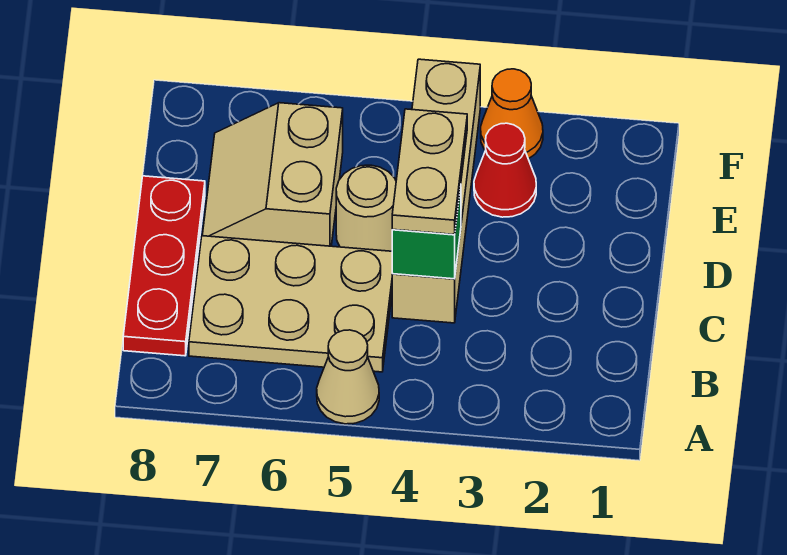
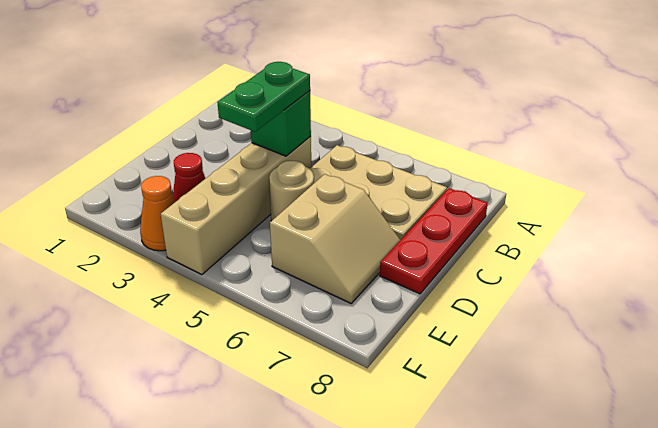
tan cone A5 level 1 -> none
tan plate C4:D4 level 3 -> green plate C4:D4 level 3

